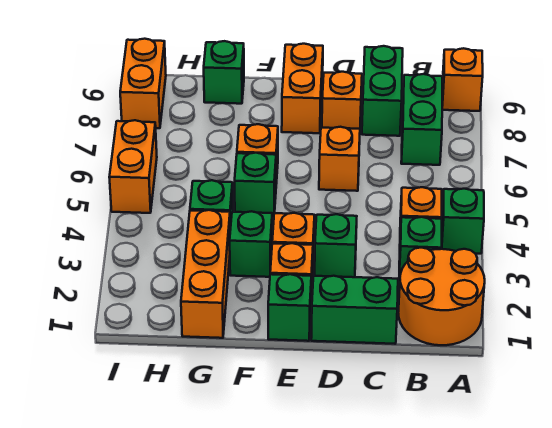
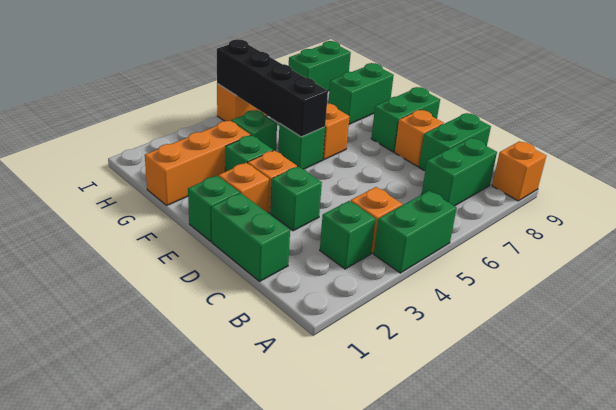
orange round brick A1:B2 level 1 -> none
green brick A4 level 1 -> green brick A4:A5 level 1
orange brick D6 level 1 -> none
orange brick E8:E9 level 1 -> green brick E8:E9 level 1
none -> black brick F5:I5 level 2
green brick G9 level 1 -> green brick G8:G9 level 1
orange brick I8:I9 level 1 -> green brick I8:I9 level 1

